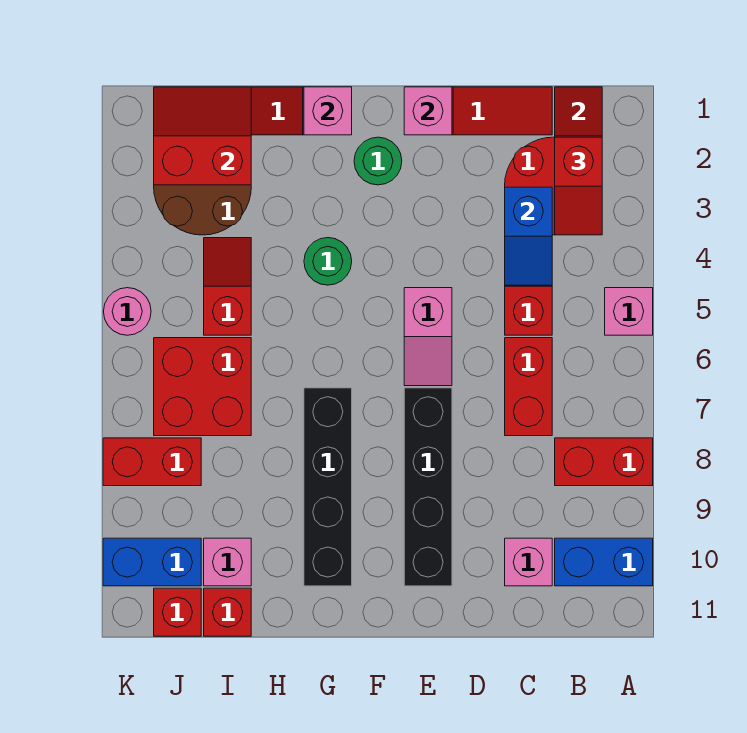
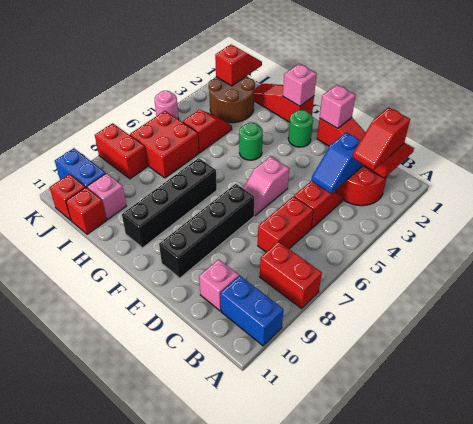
pink brick A5 level 1 -> none
red slope I1:J2 level 2 top 2 -> red slope J1:J2 level 2 top 2

